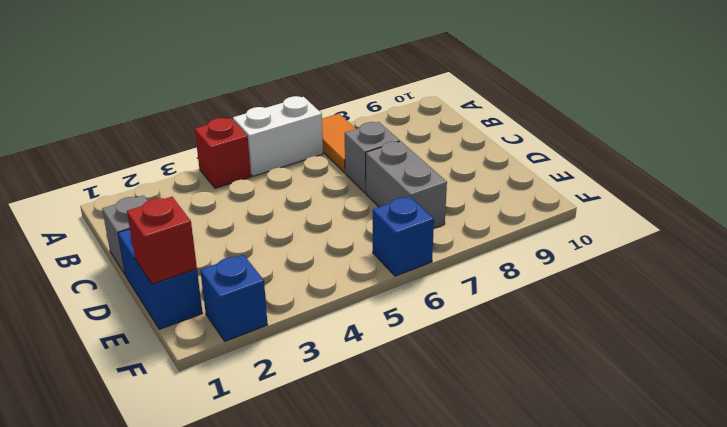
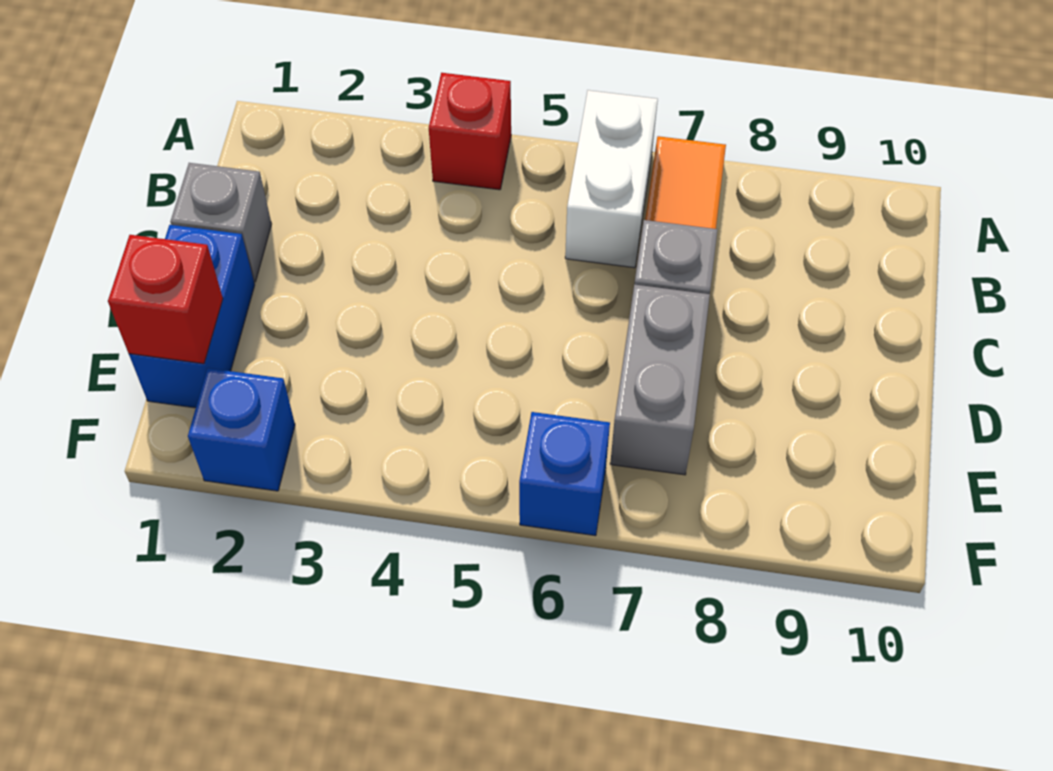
white brick A5:A6 level 1 -> white brick A6:B6 level 1

